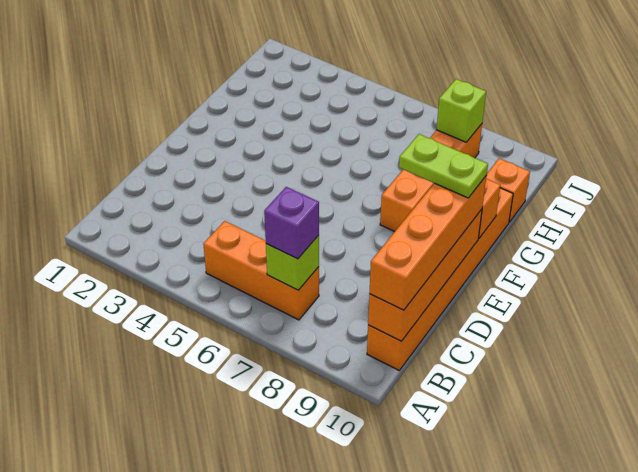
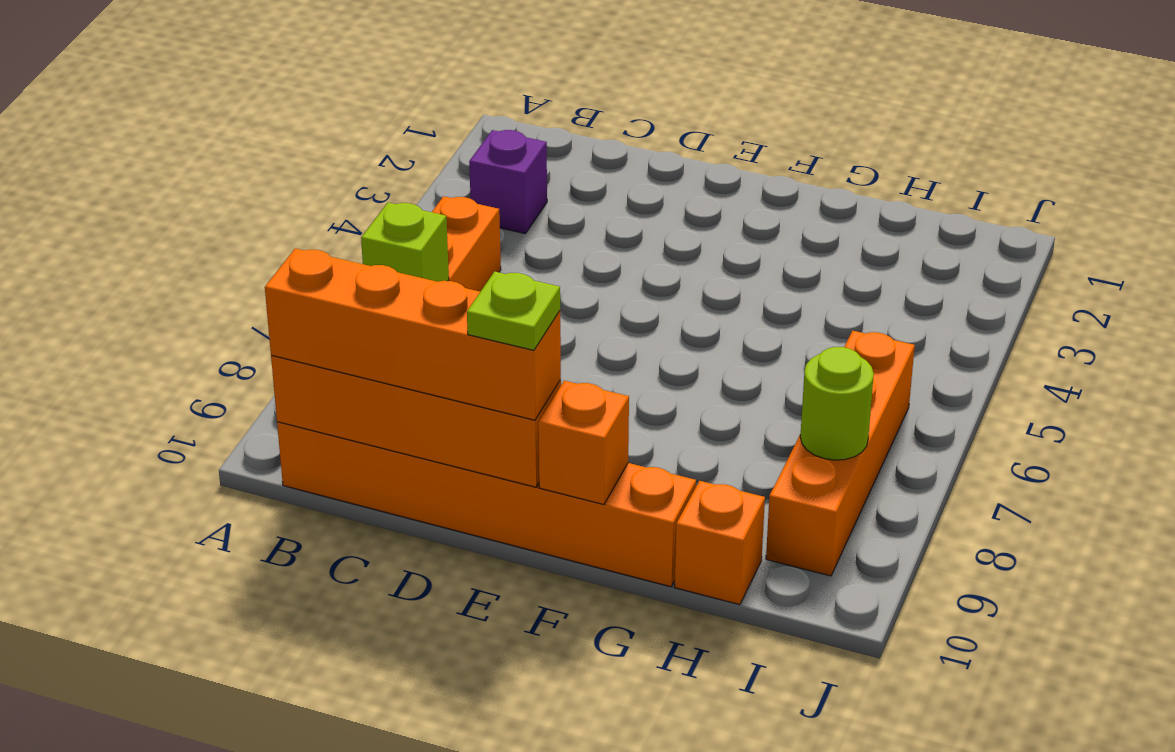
purple brick B7 level 3 -> purple brick B3 level 1
lime plate E9:E10 level 4 -> lime plate E10 level 4
orange brick F8:I8 level 1 -> orange brick I6:I9 level 1
lime brick I8 level 2 -> lime round brick I8 level 2

